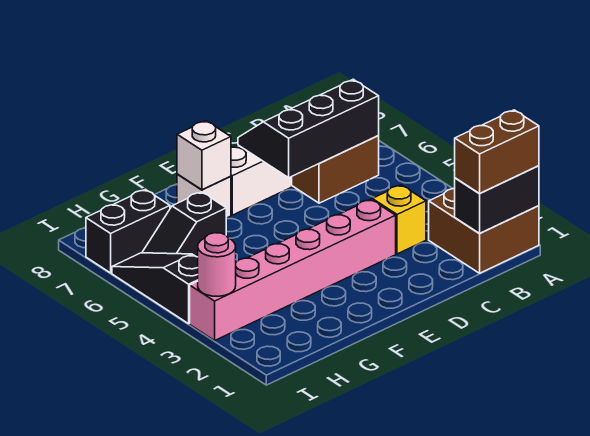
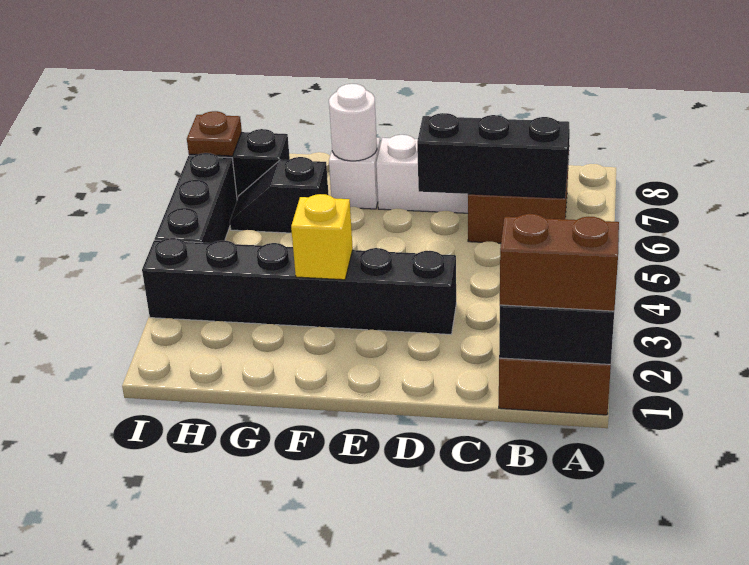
yellow brick C3 level 1 -> yellow brick F3 level 2
pink brick D3:I3 level 1 -> black brick D3:I3 level 1
white brick F7 level 2 -> white round brick F7 level 2
pink round brick I3 level 2 -> none
black slope I4:I6 level 1 top 4 -> black brick I4:I6 level 1
none -> brown plate I7 level 2

